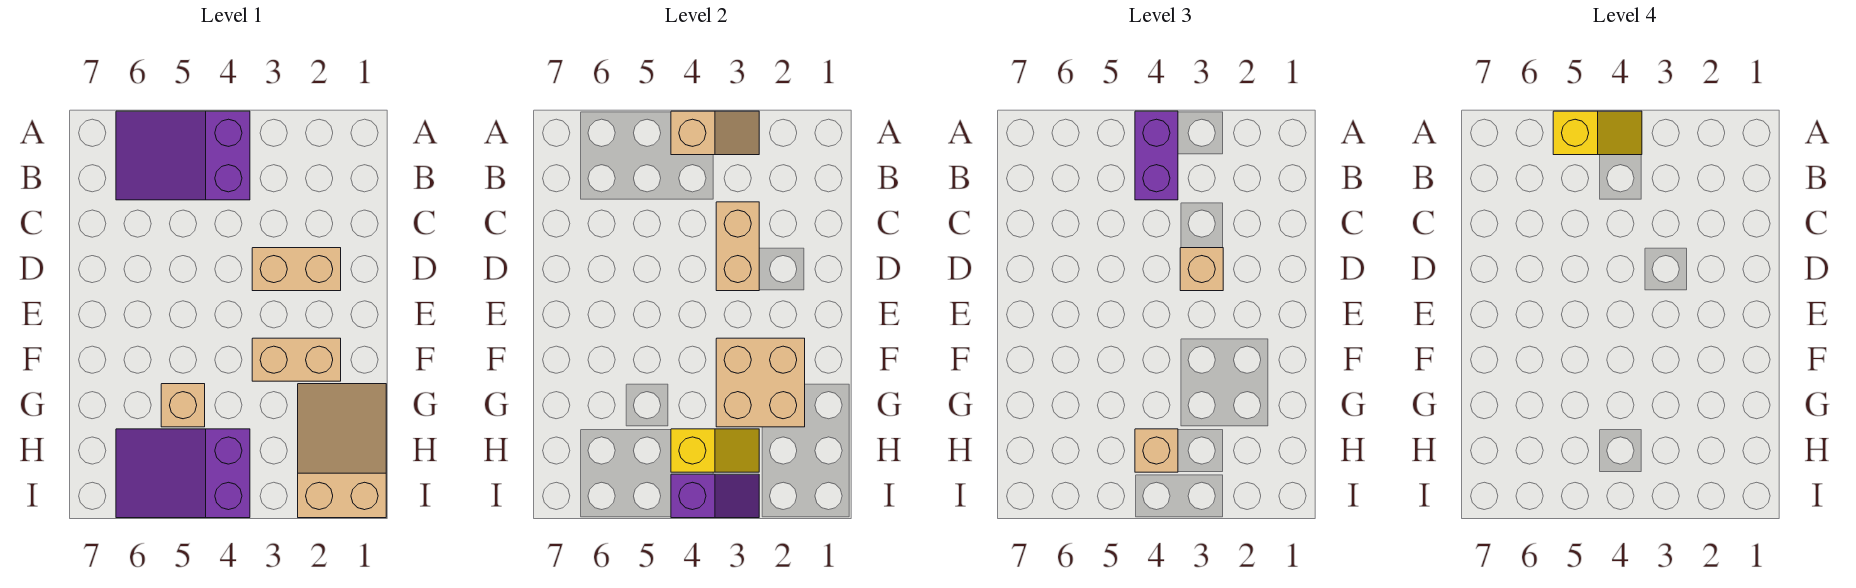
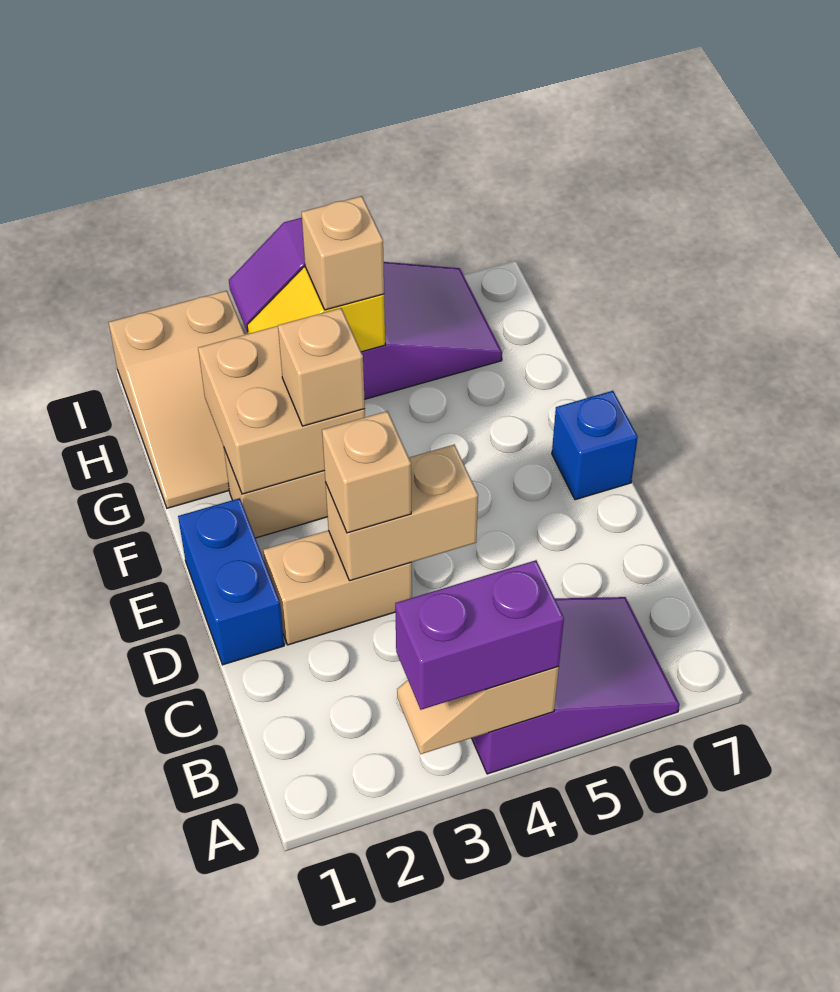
purple brick A4:B4 level 3 -> purple brick A3:A4 level 3
yellow slope A4:A5 level 4 top 5 -> none
tan brick C3:D3 level 2 -> tan brick D3:D4 level 2
none -> blue brick D1:E1 level 1
none -> blue brick E7 level 1
tan brick G5 level 1 -> tan brick F3 level 3

